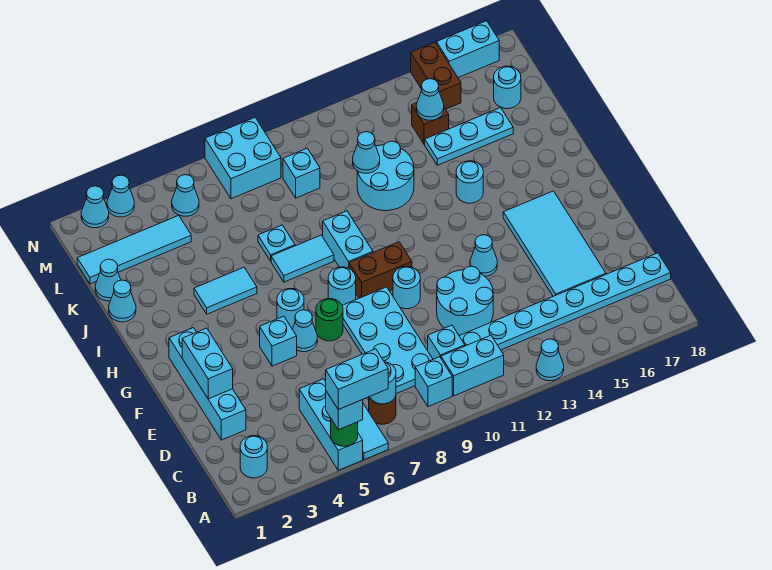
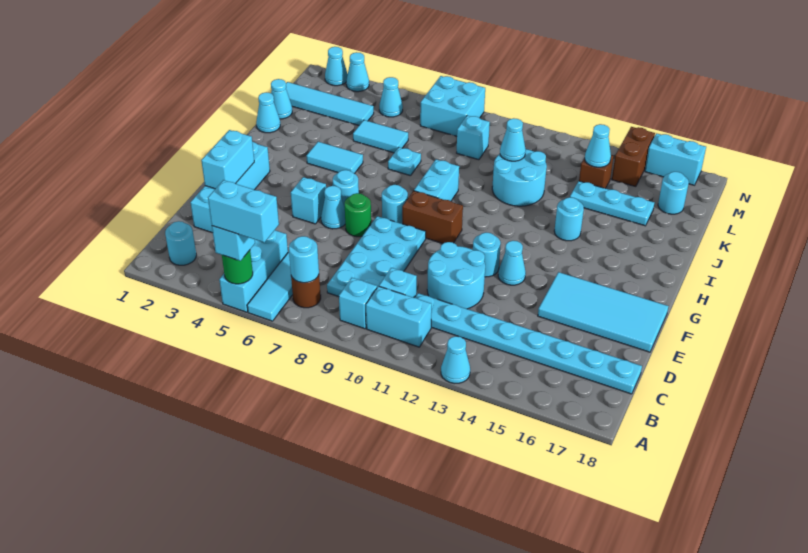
cyan tile D15:G16 level 1 -> cyan tile E15:F18 level 1
cyan round brick F10 level 1 -> cyan round brick F12 level 1
cyan tile I7:I8 level 1 -> cyan tile K5:K6 level 1

